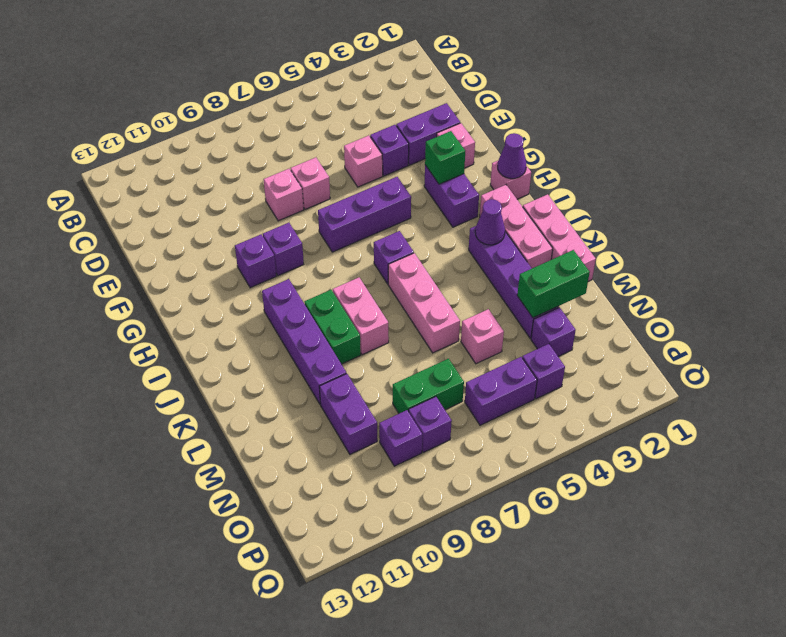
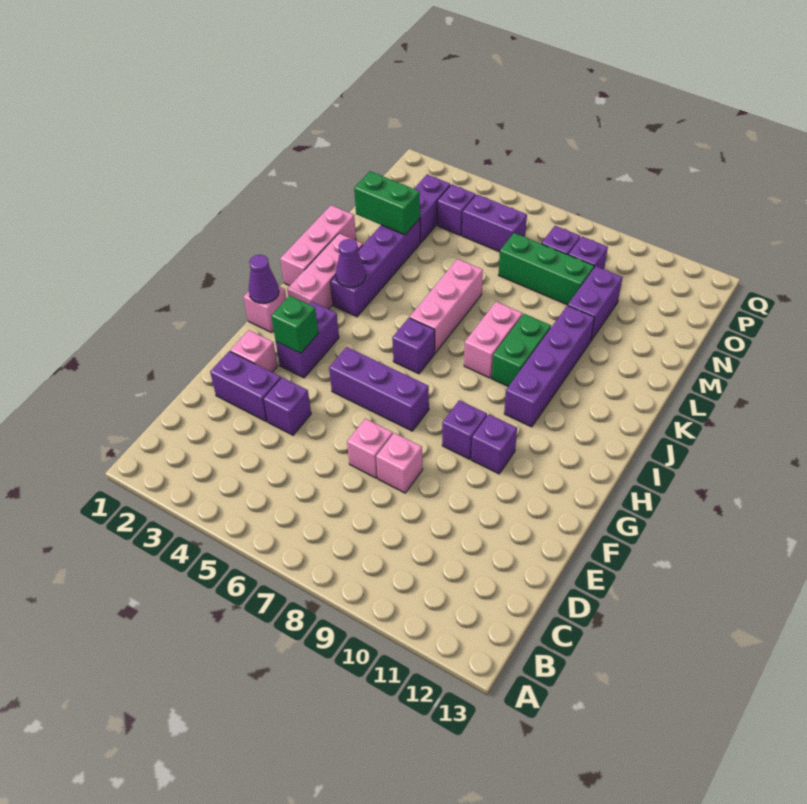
pink brick E5 level 1 -> none
pink brick M5 level 1 -> none
purple brick N3 level 1 -> purple brick N3:O3 level 1
green brick N7:N8 level 1 -> green brick N7:N9 level 1

